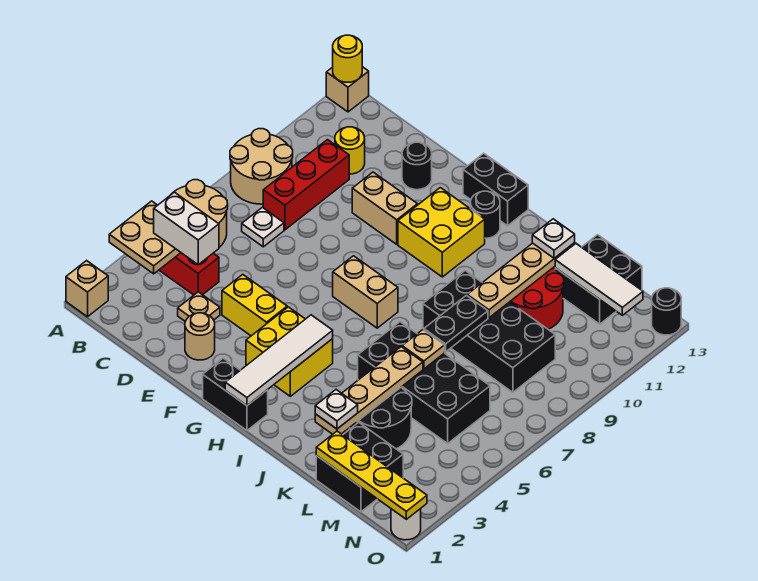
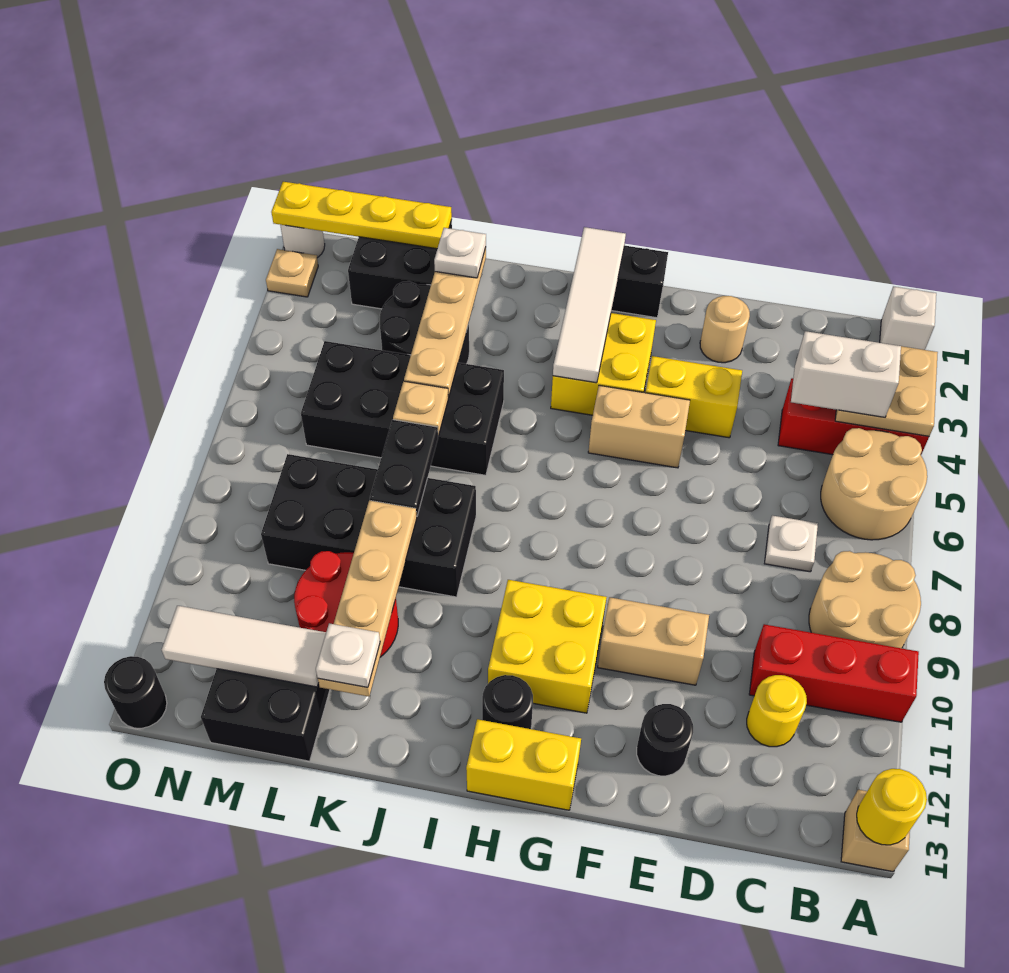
tan brick A1 level 1 -> white brick A1 level 1
red brick C8:C10 level 1 -> red brick A10:C10 level 1
tan plate D3 level 1 -> tan plate O2 level 1
tan brick G7:H7 level 1 -> tan brick F5:G5 level 1
black brick G13:H13 level 1 -> yellow brick G13:H13 level 1

